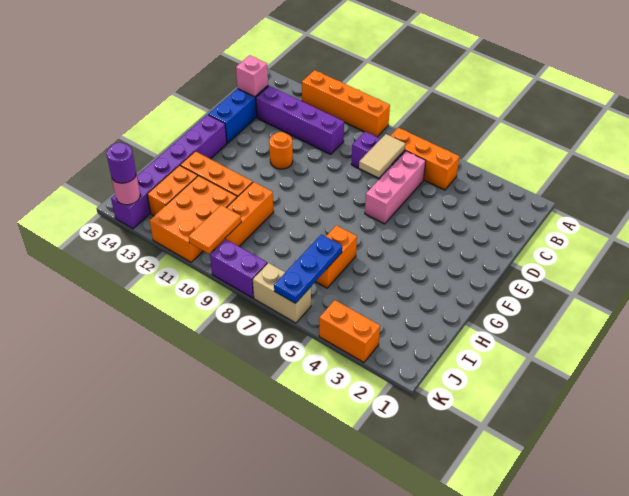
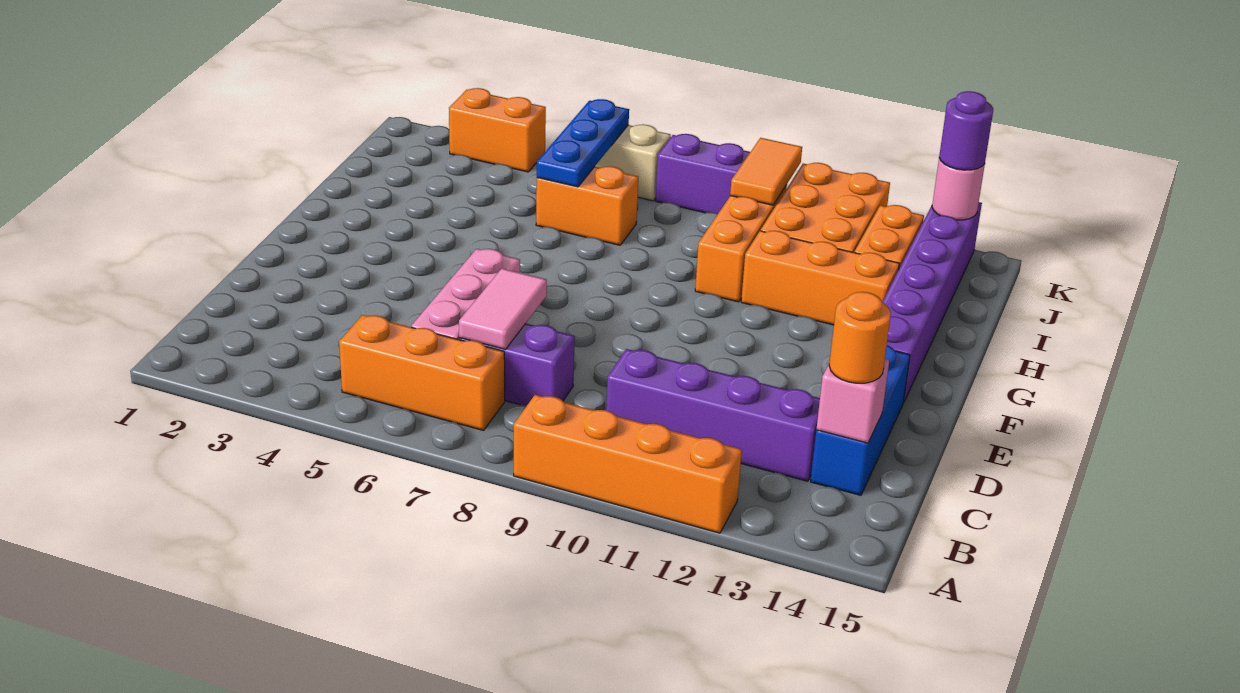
tan tile C7:D7 level 2 -> pink tile C7:D7 level 2
orange round brick E11 level 1 -> orange round brick C14 level 3
orange brick H6:I6 level 1 -> orange brick I6:I7 level 1

